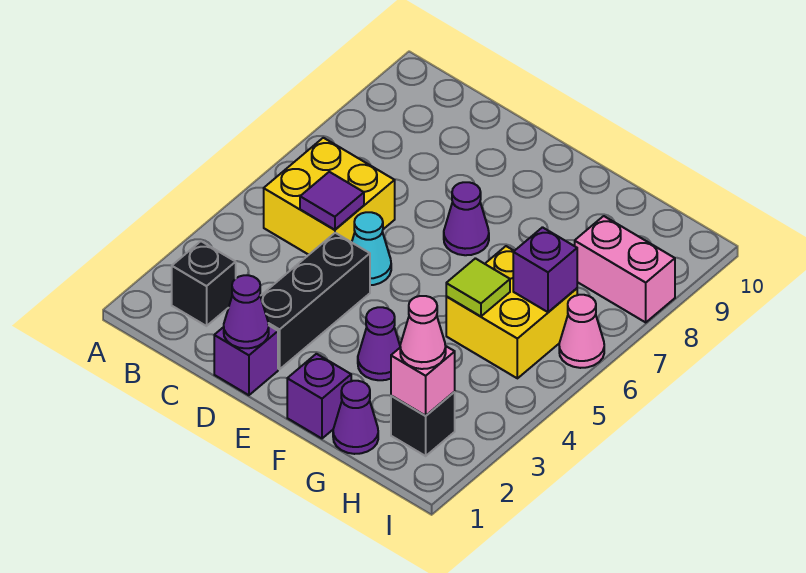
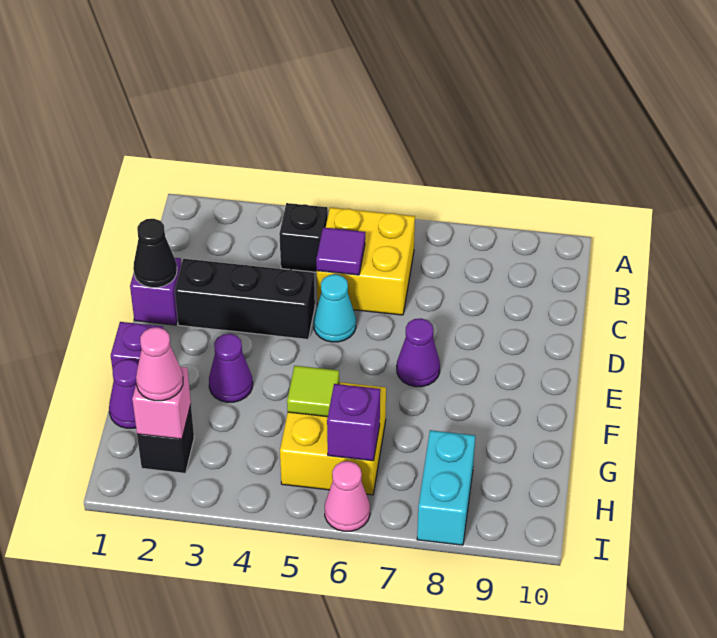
black brick B2 level 1 -> black brick B4 level 1
purple cone D1 level 2 -> black cone D1 level 2
pink brick H8:I8 level 1 -> cyan brick H8:I8 level 1

